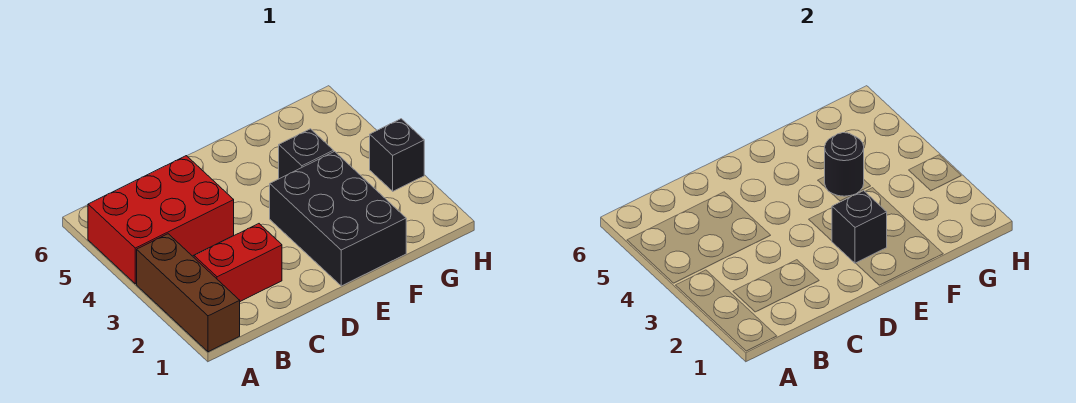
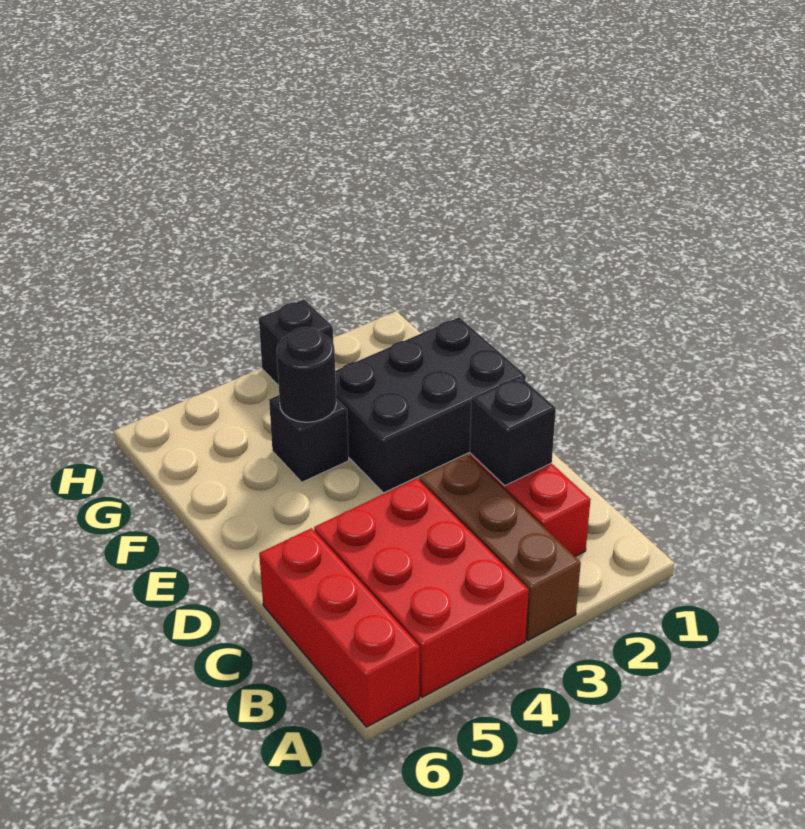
brown brick A1:A3 level 1 -> brown brick A3:C3 level 1
none -> red brick A6:C6 level 1
black brick E2 level 2 -> black brick C2 level 2

